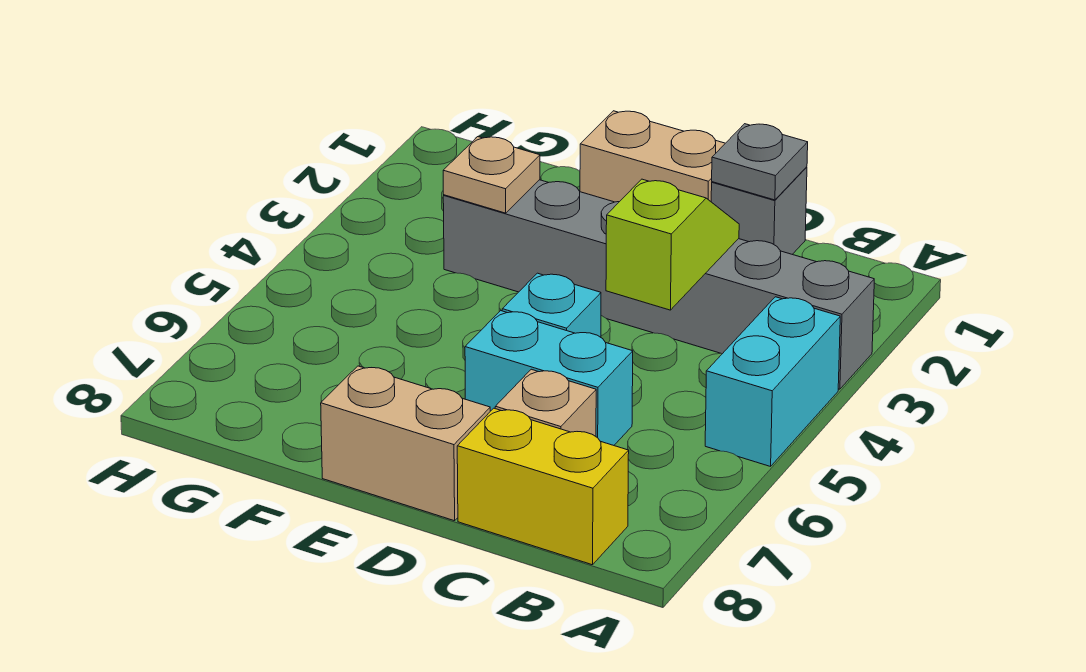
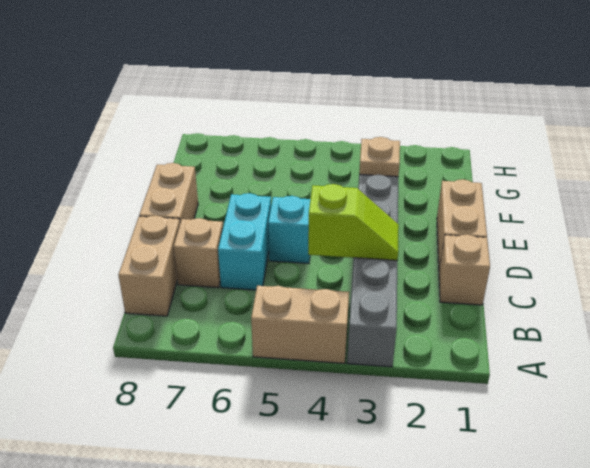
cyan brick A4:A5 level 1 -> tan brick A4:A5 level 1
yellow brick B8:C8 level 1 -> tan brick B8:C8 level 1
grey brick C1 level 1 -> tan brick C1 level 1
grey plate C1 level 2 -> none

